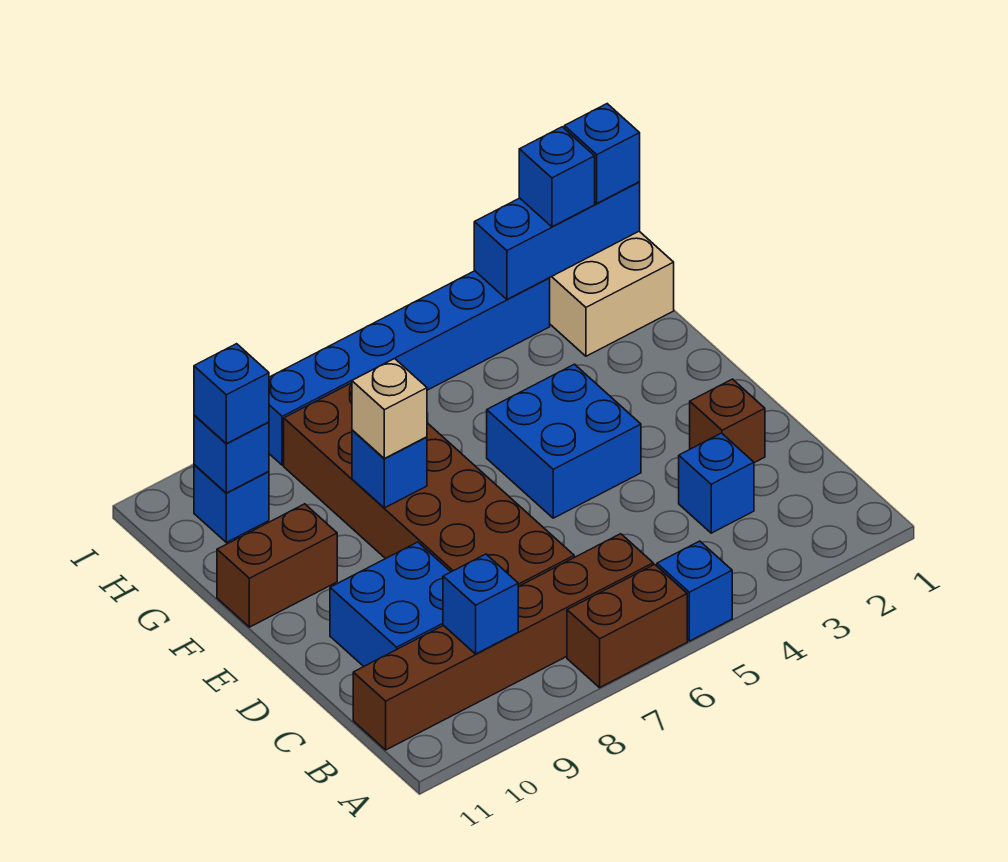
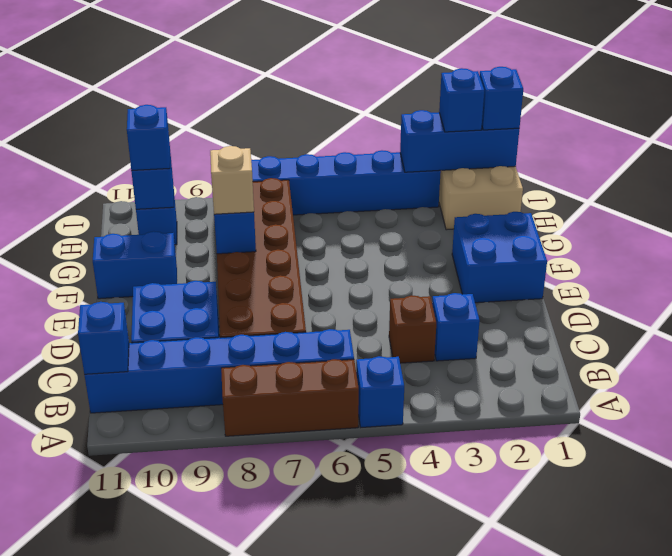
brown brick A6:A7 level 1 -> brown brick A6:A8 level 1
brown brick B6:B11 level 1 -> blue brick B6:B11 level 1
blue brick B9 level 2 -> blue brick B11 level 2
brown brick D2 level 1 -> brown brick C4 level 1
blue brick E4:F5 level 1 -> blue brick E1:F2 level 1
brown brick F10:F11 level 1 -> blue brick F10:F11 level 1

